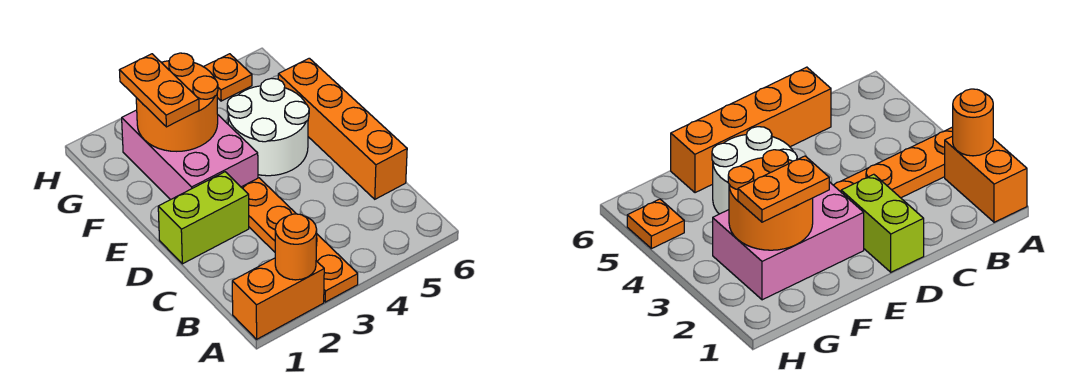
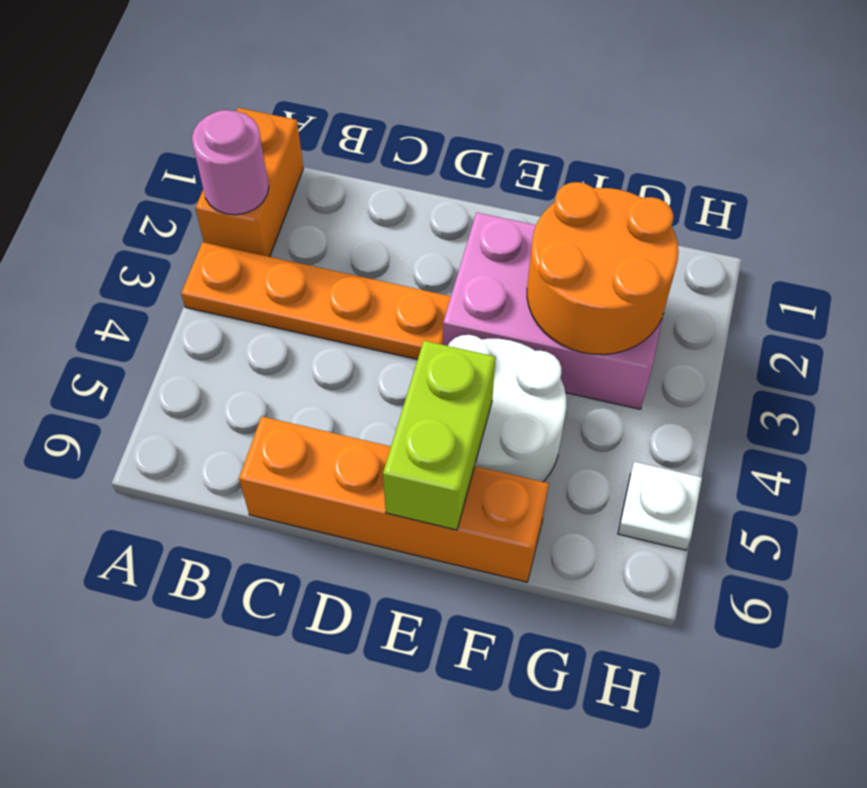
orange round brick A2 level 2 -> pink round brick A2 level 2
lime brick D1:D2 level 1 -> lime brick E5:E6 level 2
orange plate F2:G2 level 3 -> none
orange plate H5 level 1 -> white plate H5 level 1

